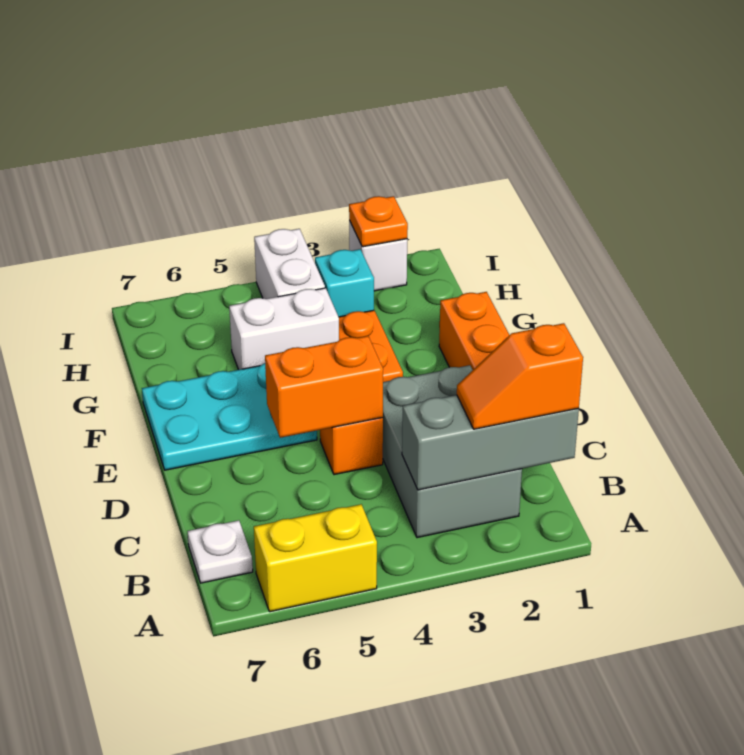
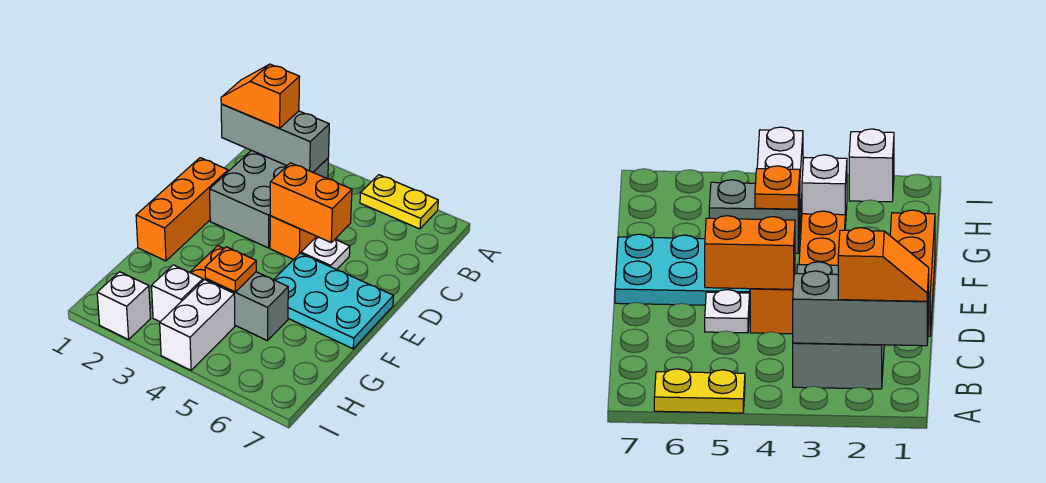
yellow brick A5:A6 level 1 -> yellow plate A5:A6 level 1
orange slope B1:B2 level 3 top 1 -> orange slope B1:B2 level 3 top 2
white plate B7 level 1 -> white plate D5 level 1
white brick G4:G5 level 1 -> grey brick G4:G5 level 1
cyan brick H3 level 1 -> white brick H3 level 1
orange plate I2 level 2 -> orange plate G4 level 2

